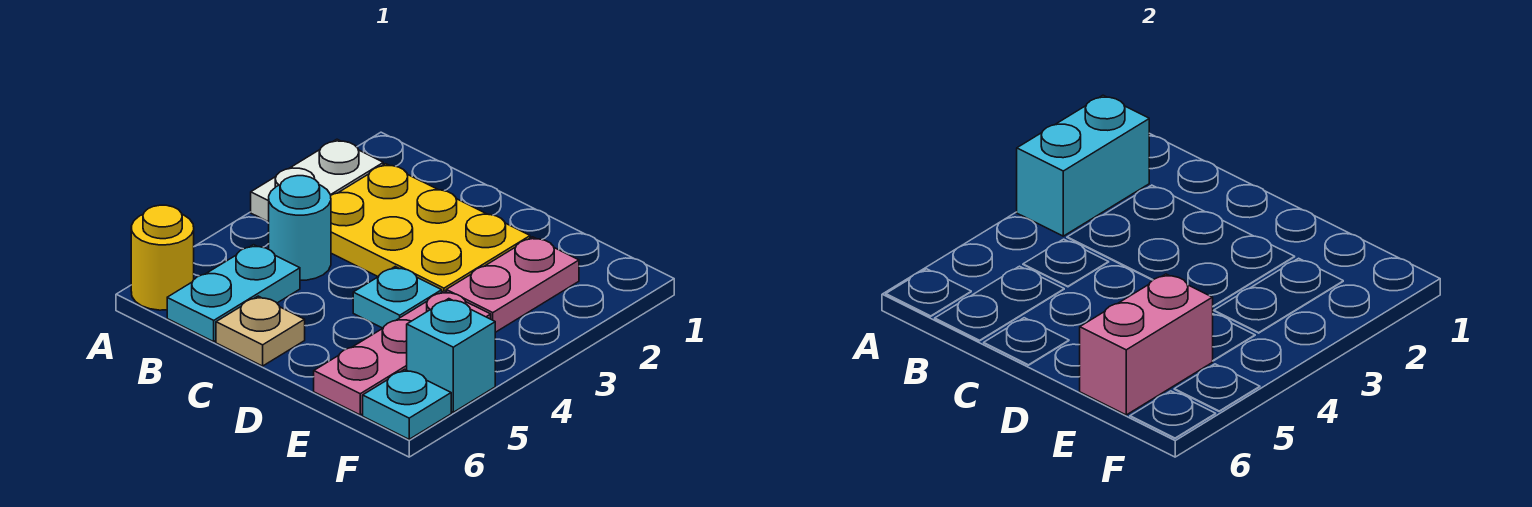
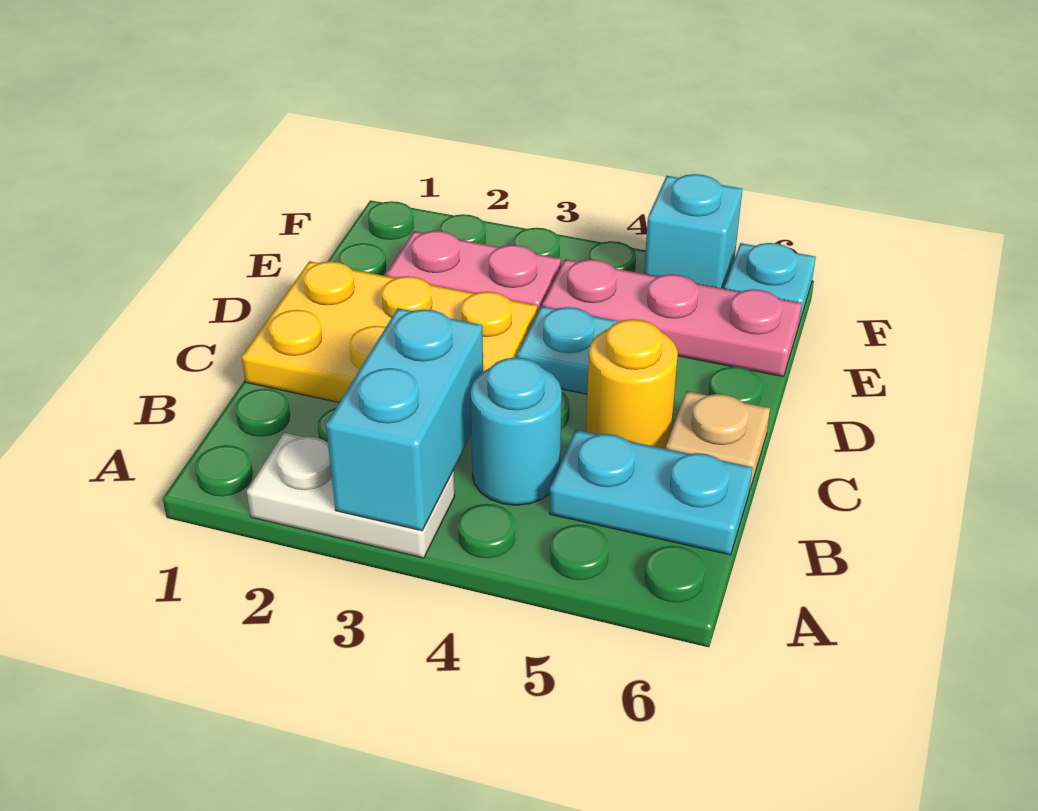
cyan brick A2:A3 level 2 -> cyan brick A3:B3 level 2
yellow round brick A6 level 1 -> yellow round brick C5 level 1
yellow plate B2:D3 level 1 -> yellow plate C1:D3 level 1
pink brick E5:E6 level 2 -> none

